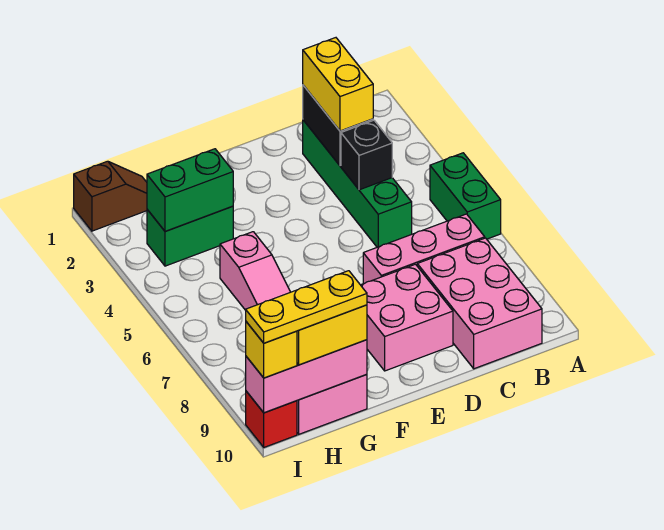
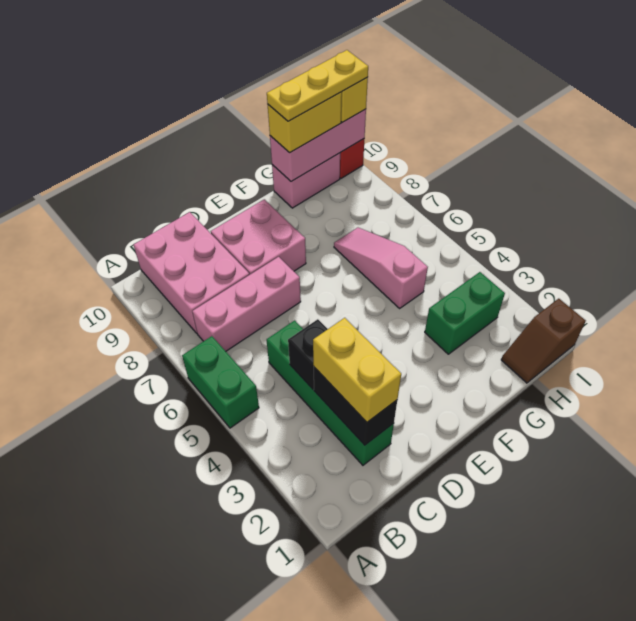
green brick G3:H3 level 2 -> none

